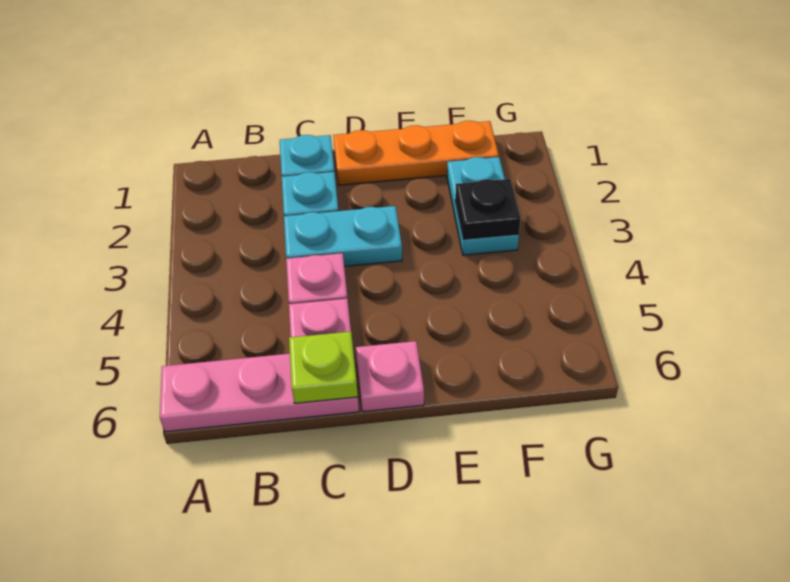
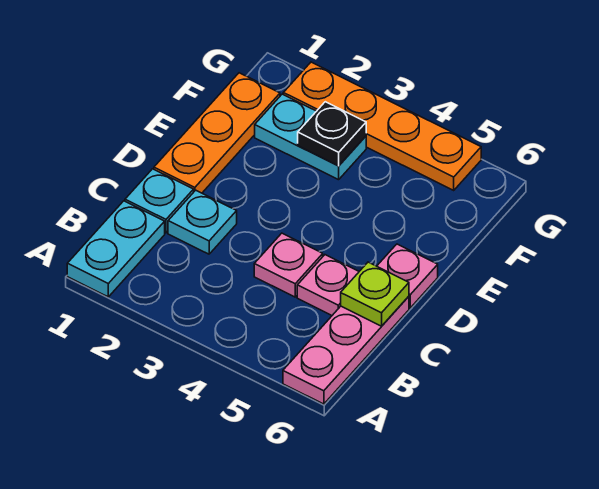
cyan plate C3:D3 level 1 -> cyan plate A1:B1 level 1
none -> orange plate G2:G5 level 1

